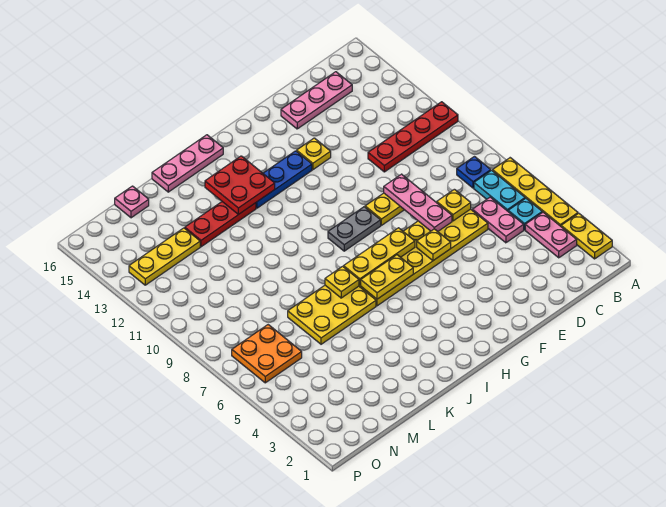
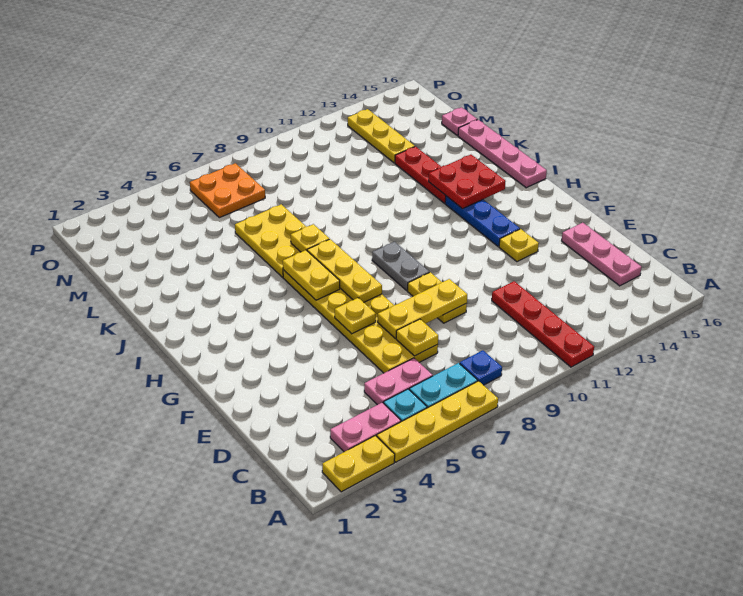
pink plate E7:E9 level 2 -> yellow plate E7:E9 level 2
pink plate I16:K16 level 1 -> pink plate I16:L16 level 1

